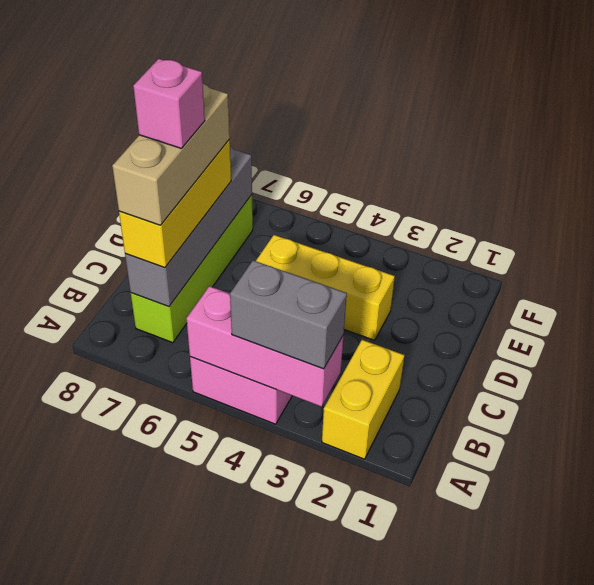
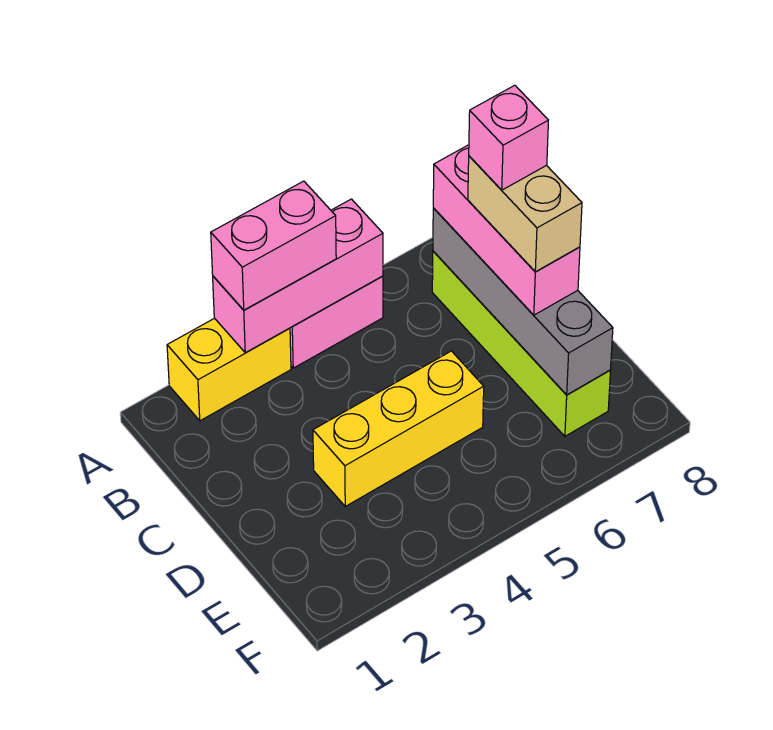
yellow brick A2:B2 level 1 -> yellow brick A2:A3 level 1
grey brick A3:A4 level 3 -> pink brick A3:A4 level 3
yellow brick B7:D7 level 3 -> pink brick B7:D7 level 3
tan brick B7:D7 level 4 -> tan brick C7:D7 level 4

